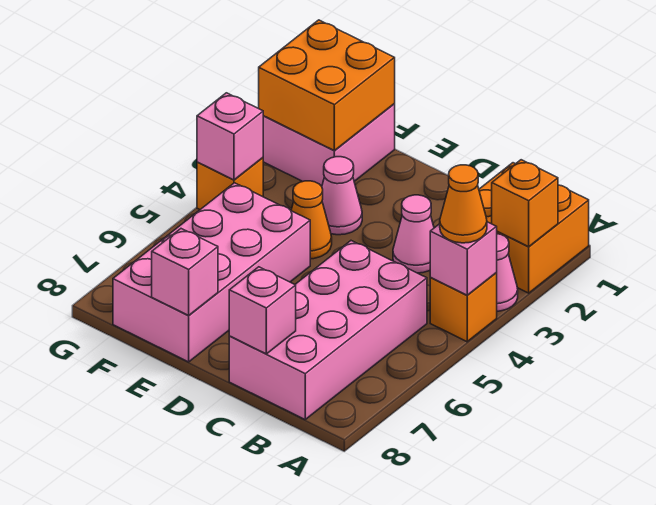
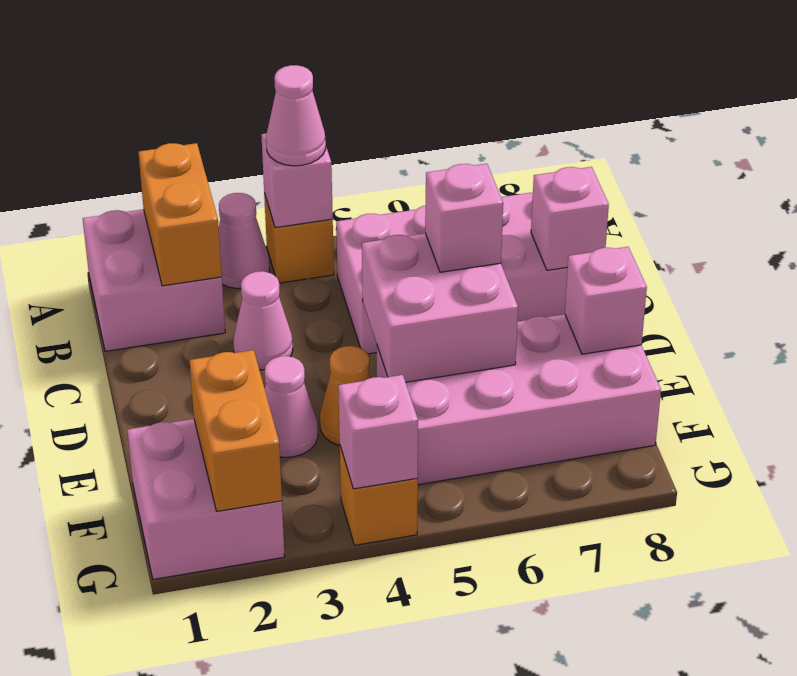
orange brick A1:B2 level 1 -> pink brick A1:B2 level 1
orange brick A2 level 2 -> orange brick A2:B2 level 2
orange cone A4 level 3 -> pink cone A4 level 3
none -> pink brick D5:E6 level 2
none -> pink brick D6 level 3
orange brick F1:G2 level 2 -> orange brick F2:G2 level 2

